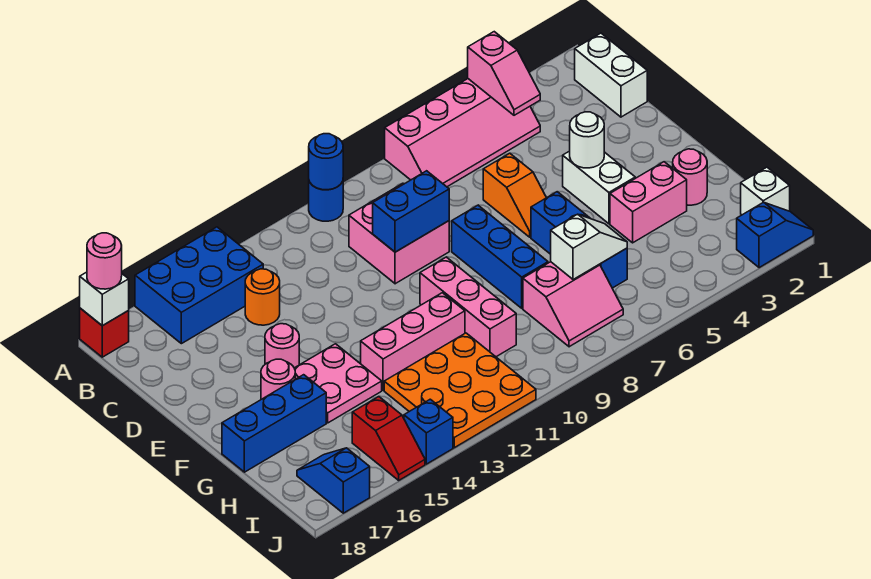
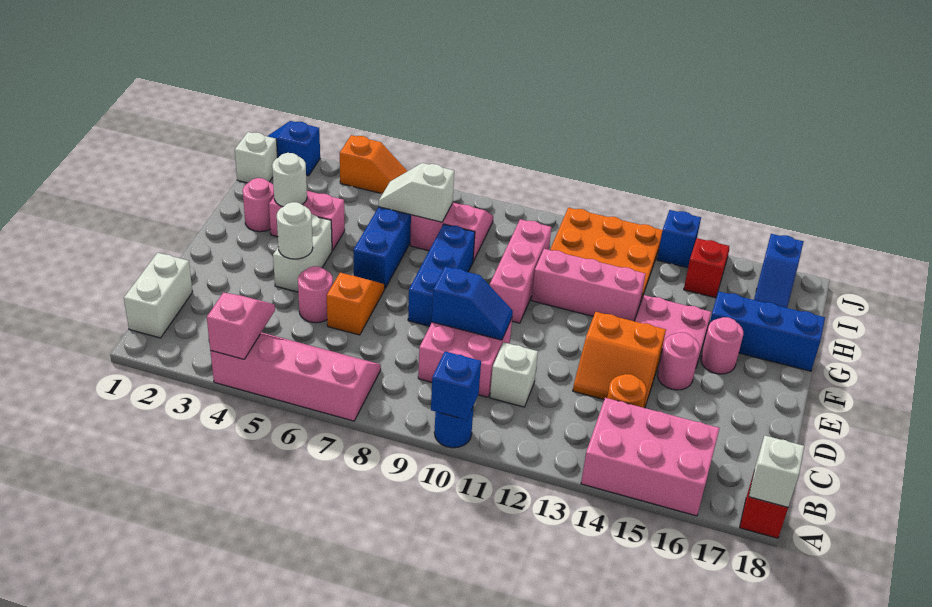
blue round brick A10 level 2 -> blue brick A10 level 2
blue brick A14:B16 level 1 -> pink brick A14:B16 level 1
pink round brick A18 level 3 -> pink round brick D5 level 1
none -> white brick C11 level 1
blue brick D9:D10 level 2 -> blue slope D9:D10 level 2 top 9
none -> orange slope D13:E14 level 1 top E
none -> white round brick G3 level 2
none -> orange slope J4:J5 level 1 top 4

